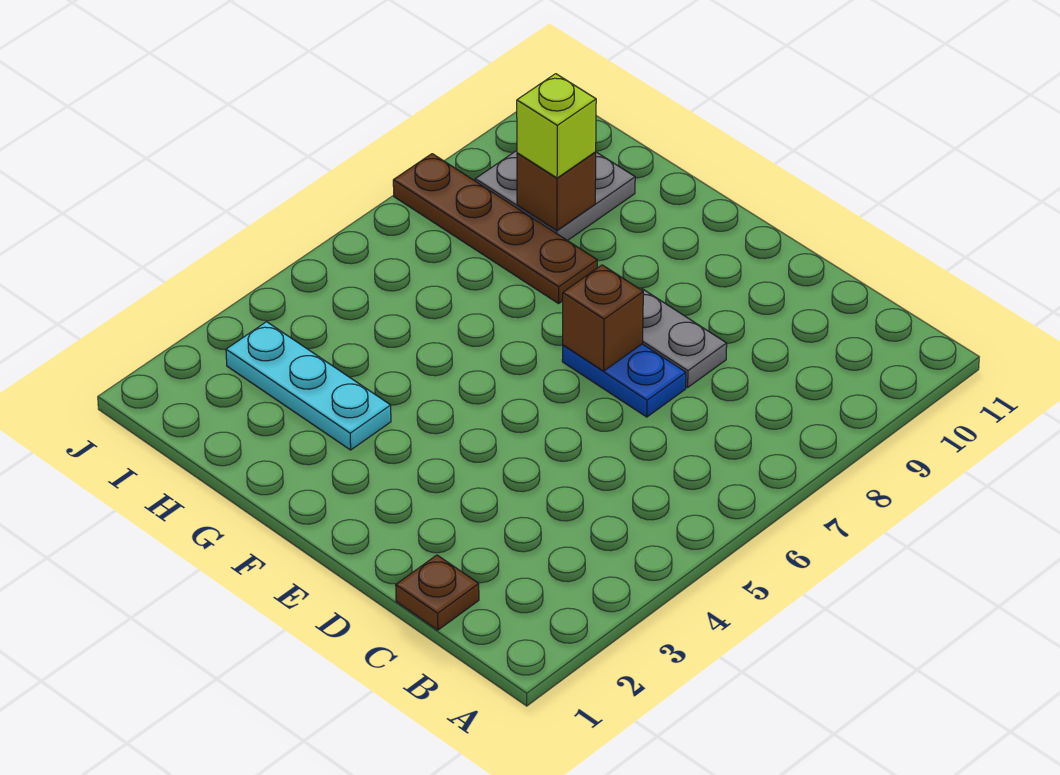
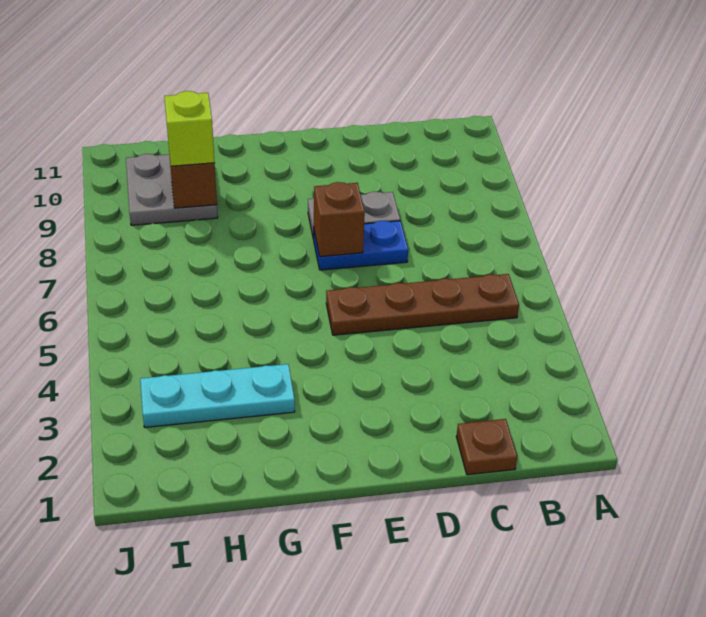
brown plate G8:J8 level 1 -> brown plate B5:E5 level 1

